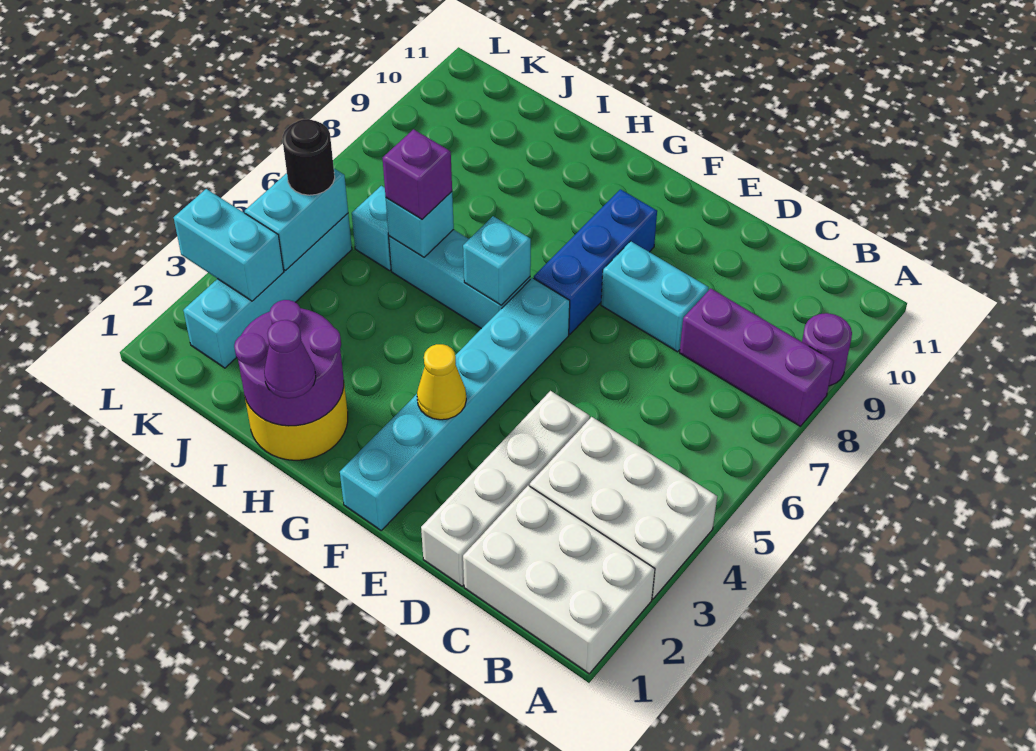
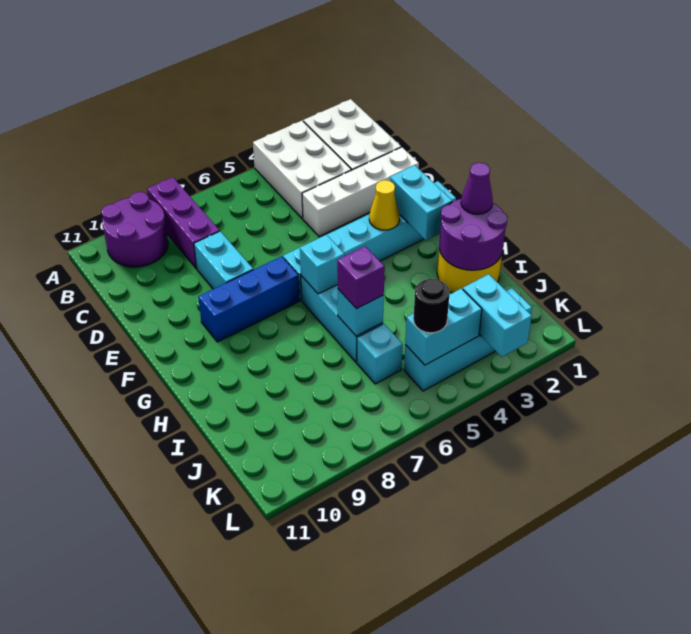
purple round brick A9 level 1 -> purple round brick A9:B10 level 1
none -> cyan brick F2:G2 level 2

